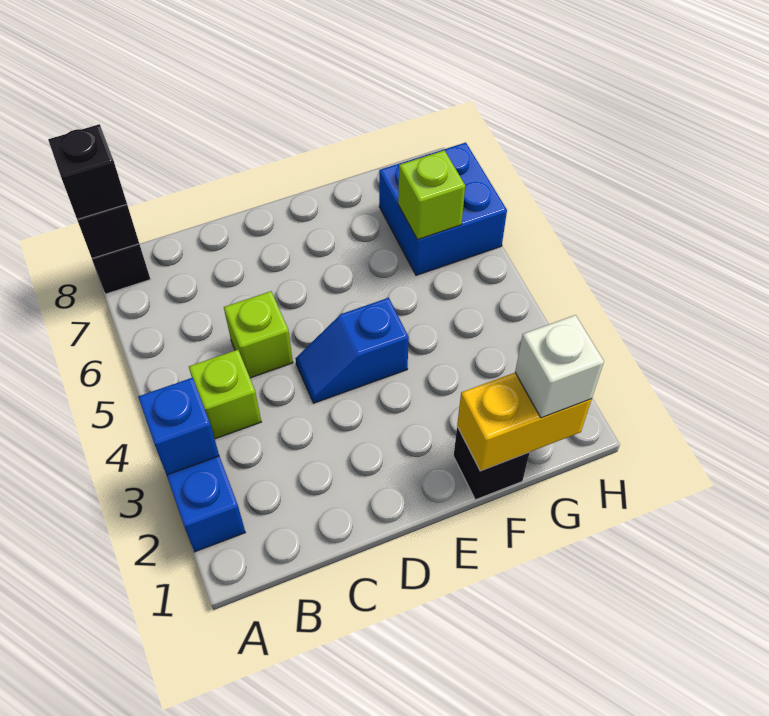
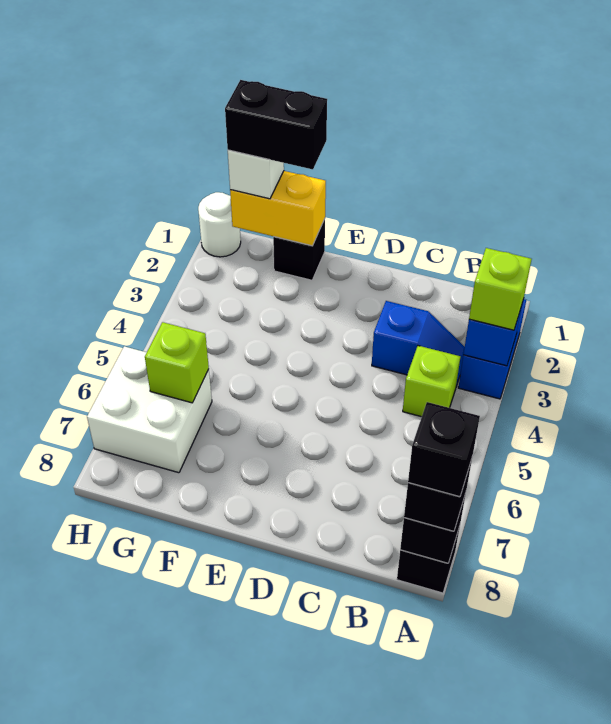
none -> black brick A8 level 4
lime brick C5 level 1 -> lime brick A3 level 3
blue slope D4:E4 level 1 top E -> blue slope B3:C3 level 1 top C
none -> black brick F1:G1 level 4
blue brick G6:H7 level 1 -> white brick G6:H7 level 1
none -> white round brick H1 level 1

